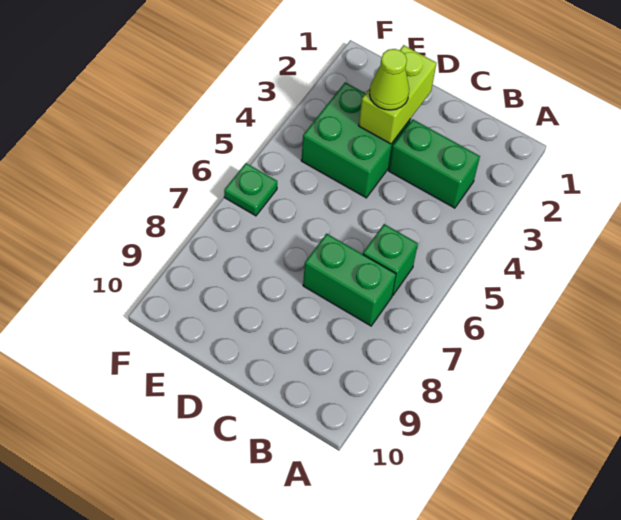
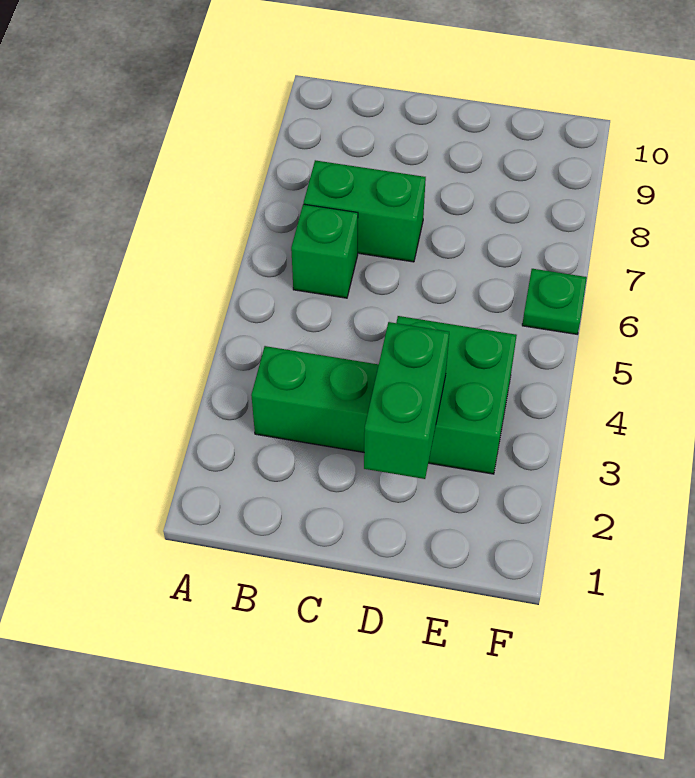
lime brick D2:D3 level 2 -> green brick D2:D3 level 2
lime cone D3 level 3 -> none

